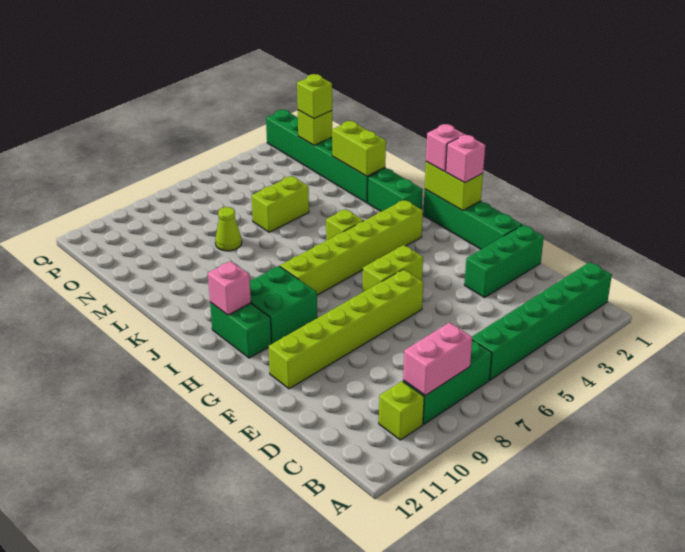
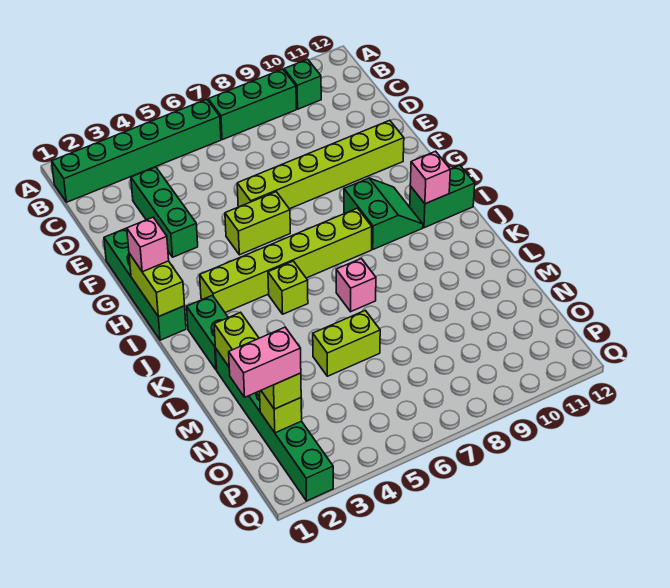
pink brick B8:B9 level 2 -> pink brick O1:O2 level 4
lime brick B10 level 1 -> green brick B10 level 1
green brick E1:E3 level 1 -> green brick D3:F3 level 1
green brick H9:I10 level 1 -> green slope H9:I10 level 1 top 9
green brick H11:I11 level 1 -> green brick I11:I12 level 1
pink brick I1 level 3 -> pink brick K7 level 1
lime cone M8 level 1 -> none

